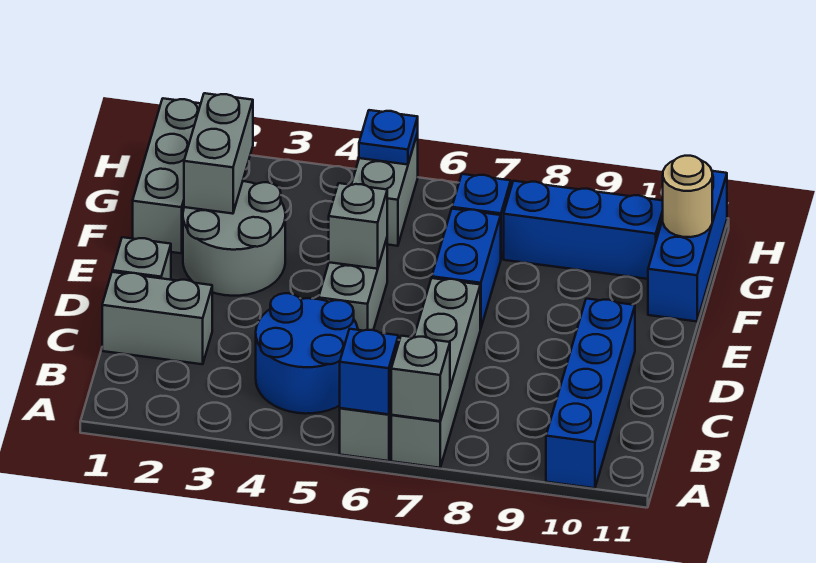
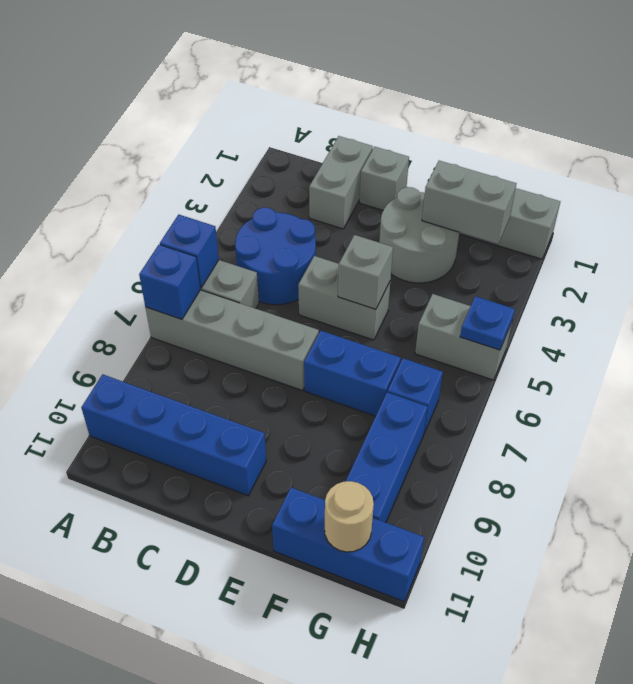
grey brick A7 level 2 -> blue brick A7 level 2

